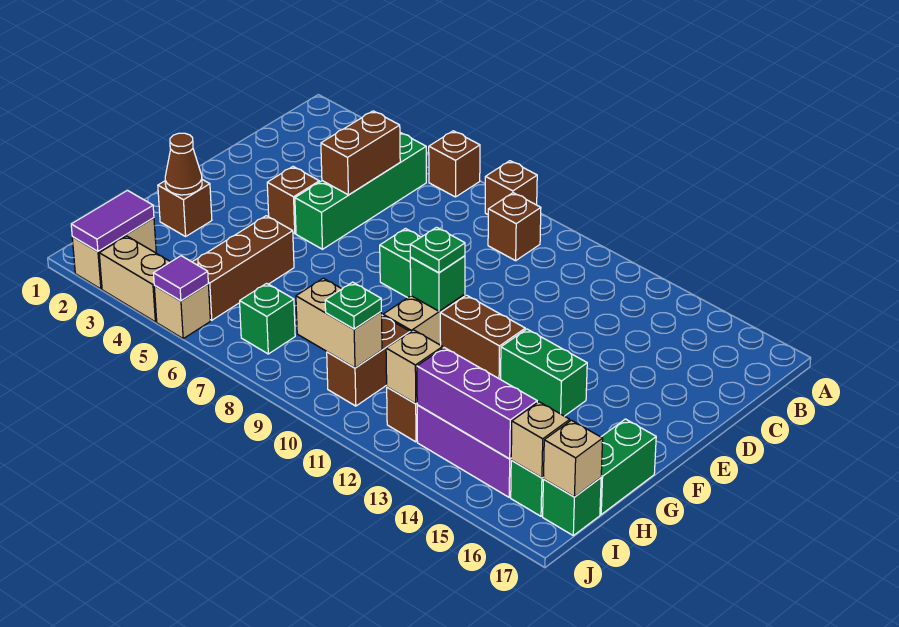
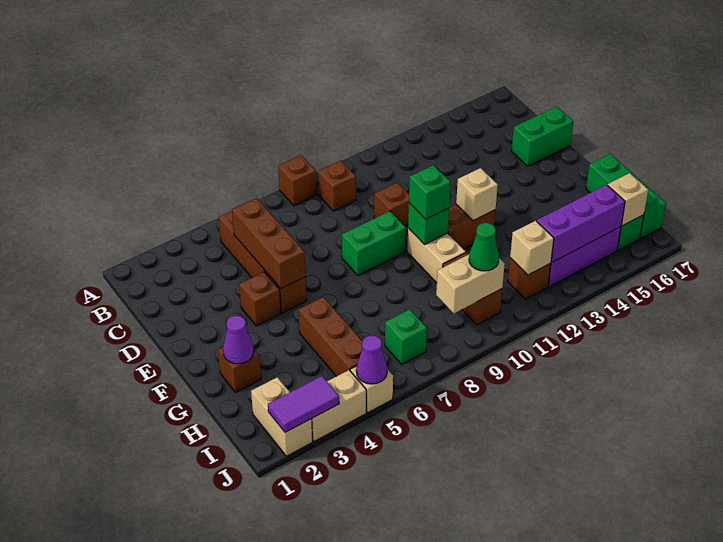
brown brick A6 level 1 -> brown brick D10 level 1
green brick B5:E5 level 1 -> brown brick B5:E5 level 1
brown brick C5:D5 level 2 -> brown brick C5:E5 level 2
green plate F10 level 3 -> green brick F10 level 3
green brick F13:F14 level 1 -> green brick D16:D17 level 1
brown cone G2 level 2 -> purple cone G2 level 2
purple tile I2:J2 level 2 -> purple tile J2:J3 level 2
green plate I10 level 3 -> green cone I10 level 3
tan brick I17 level 2 -> tan brick F12 level 2
purple tile J5 level 2 -> purple cone J5 level 2

